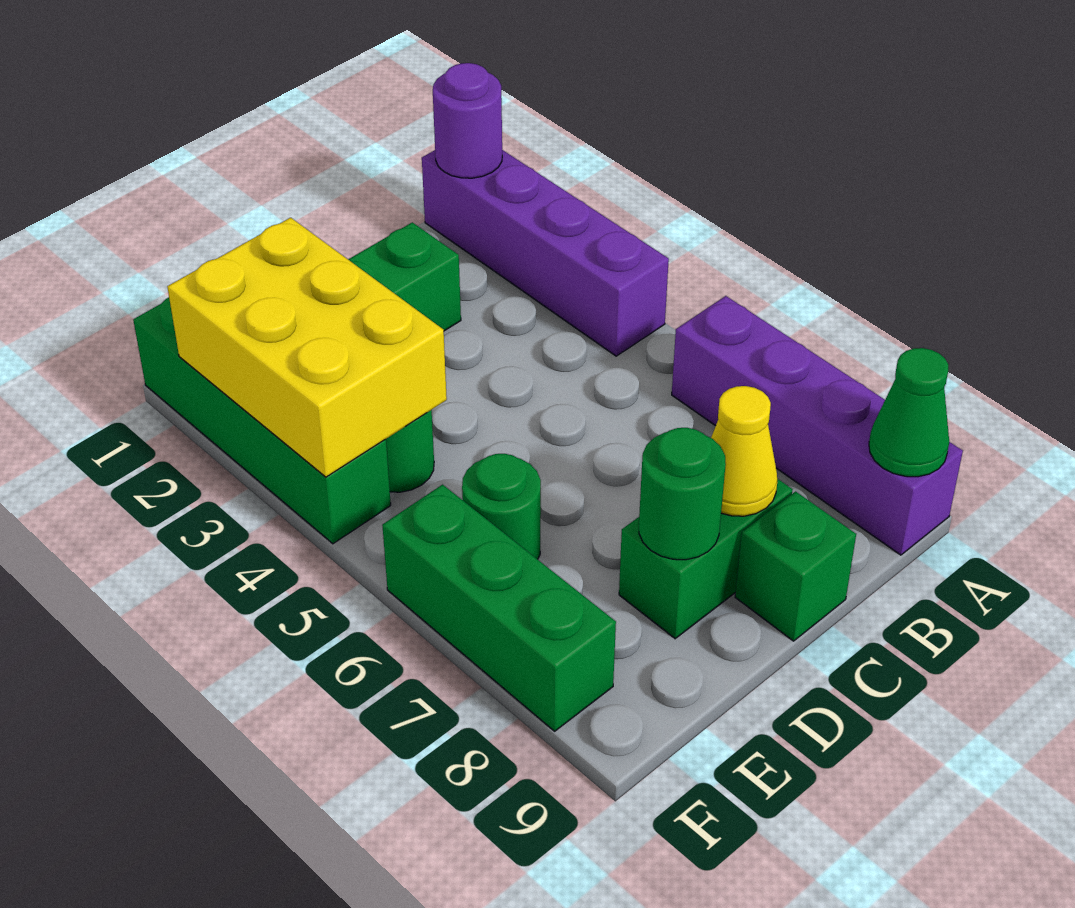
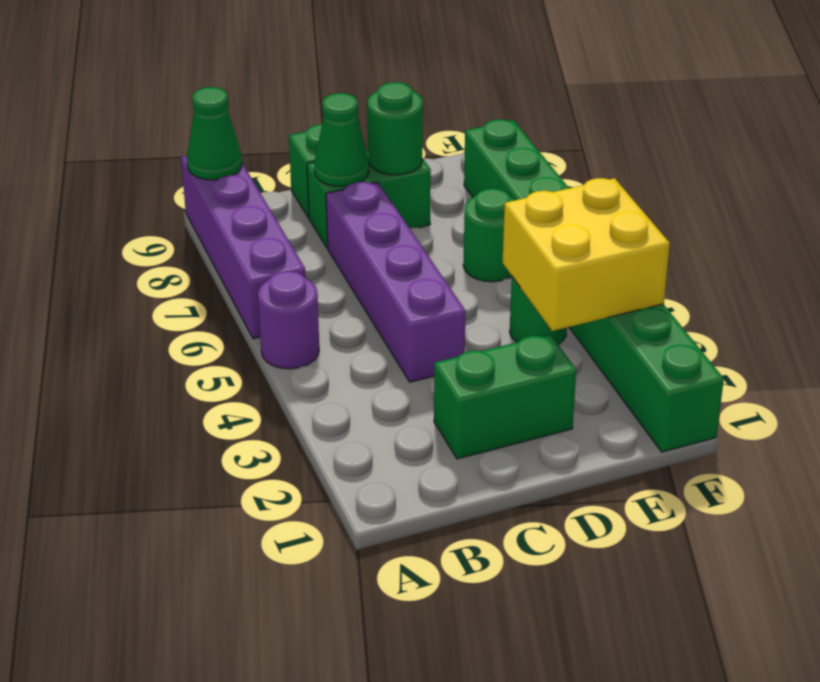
purple brick A1:A4 level 1 -> purple brick C4:C7 level 1
purple round brick A1 level 2 -> purple round brick A5 level 1
yellow cone C8 level 2 -> green cone C8 level 2
yellow brick E2:F4 level 2 -> yellow brick E3:F4 level 2

